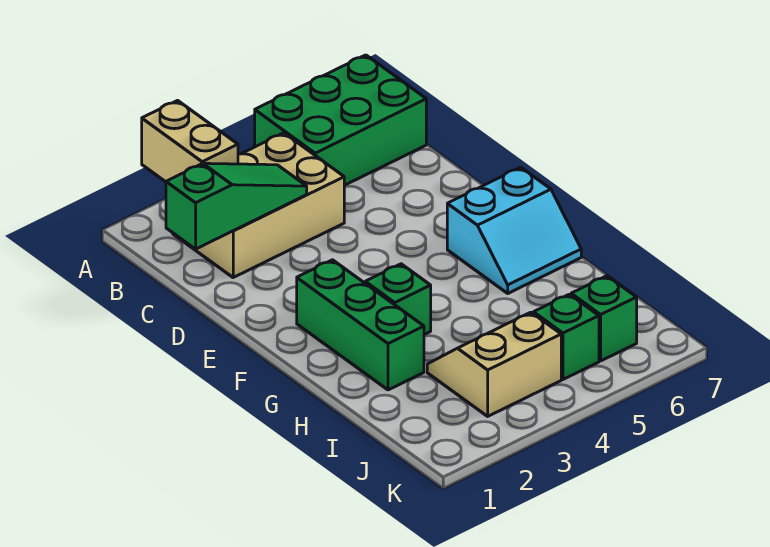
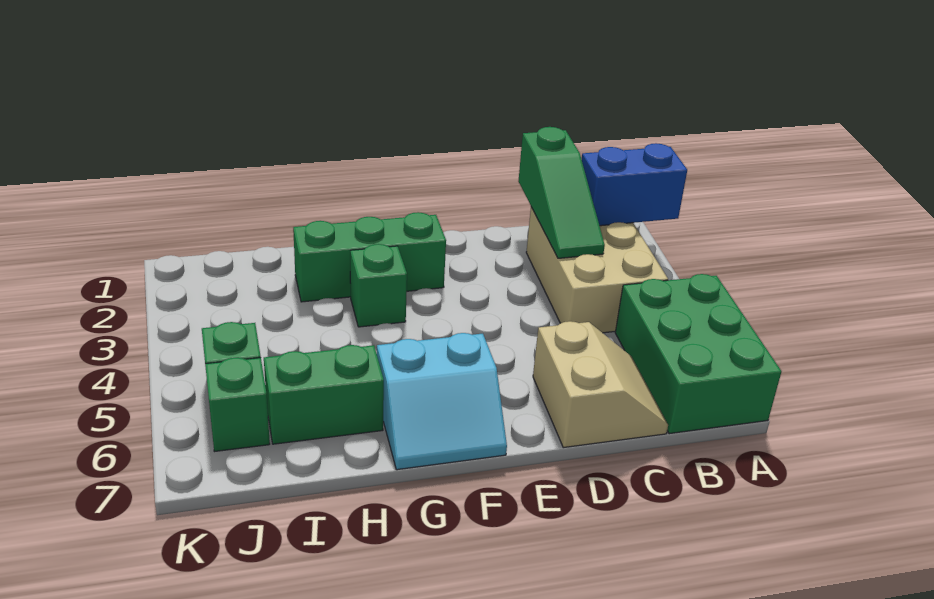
tan brick A2:B2 level 2 -> blue brick A2:B2 level 2
cyan slope F6:G7 level 1 top F -> cyan slope F6:G7 level 1 top 6
none -> green brick H6:I6 level 1
tan slope I3:J4 level 1 top J -> tan slope C6:D7 level 1 top D

